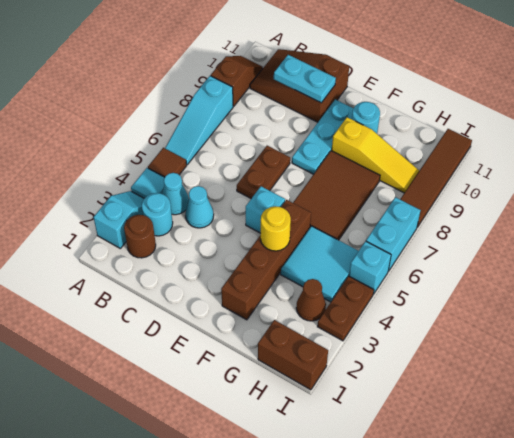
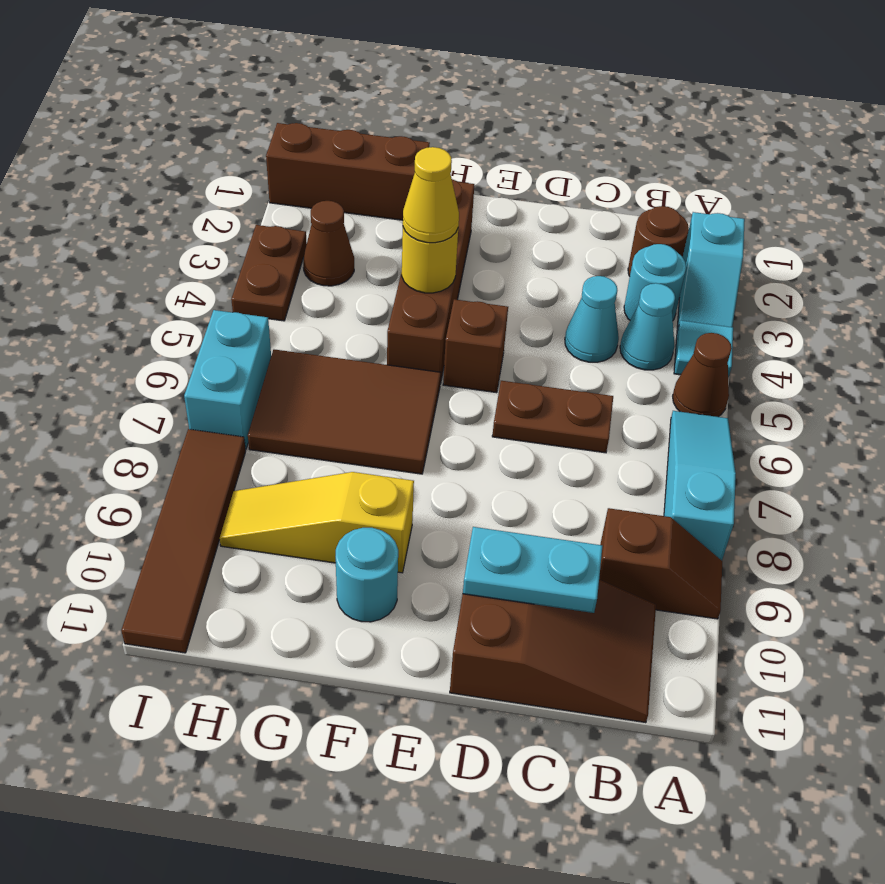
brown tile A5 level 1 -> brown cone A5 level 1
brown slope A9:A10 level 1 top 9 -> brown slope A9:B9 level 1 top B
brown plate D6:D7 level 1 -> brown plate C6:D6 level 1
cyan brick E5 level 1 -> brown brick E5 level 1
cyan plate E8:E10 level 1 -> none
none -> yellow cone F4 level 3
brown tile F6:G8 level 1 -> brown tile F6:H7 level 1
cyan tile G4:H5 level 1 -> none
brown brick H1:I1 level 1 -> brown brick G1:I1 level 1
cyan brick I5 level 1 -> none

